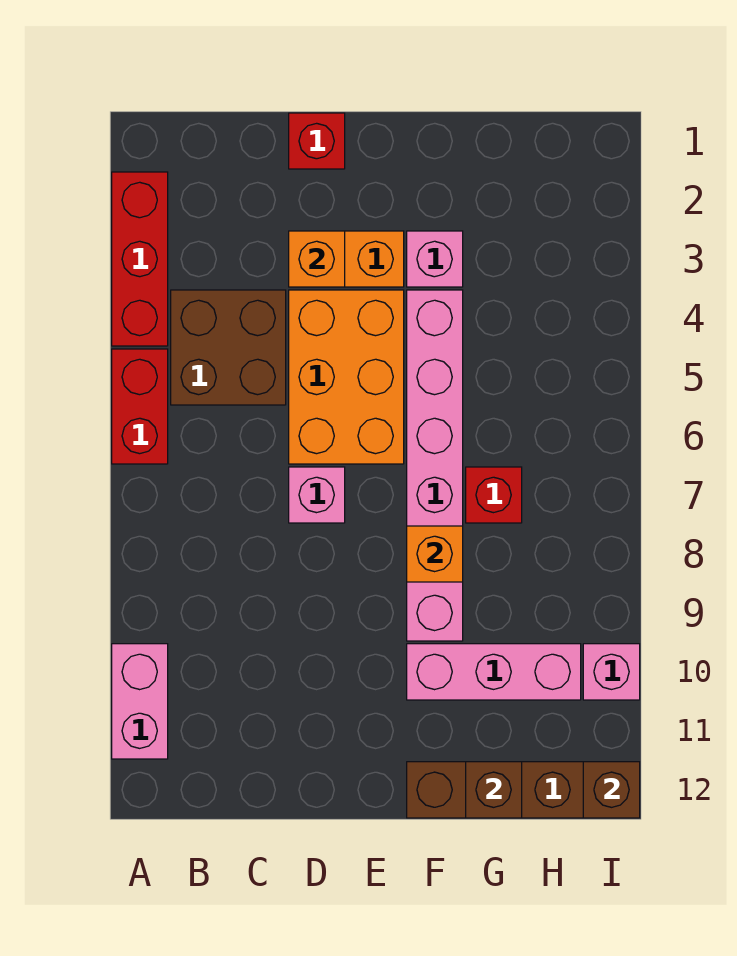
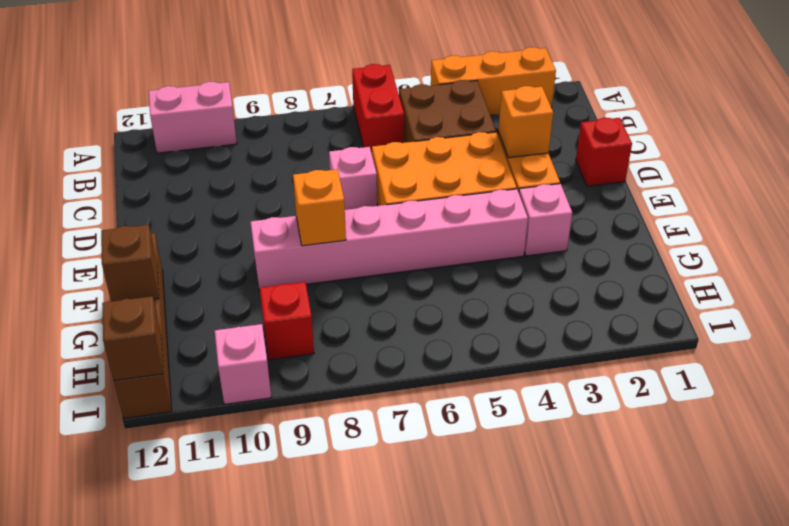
red brick A2:A4 level 1 -> orange brick A2:A4 level 1
red brick A5:A6 level 1 -> red brick A6:B6 level 1
pink brick F10:H10 level 1 -> none
red brick G7 level 1 -> red brick H9 level 1

